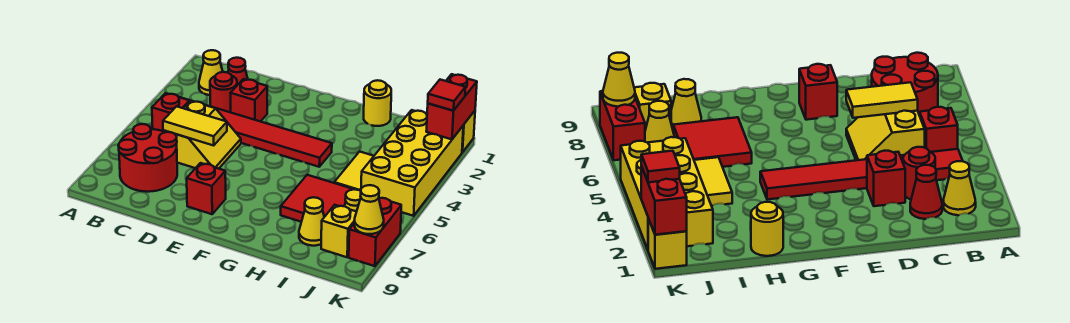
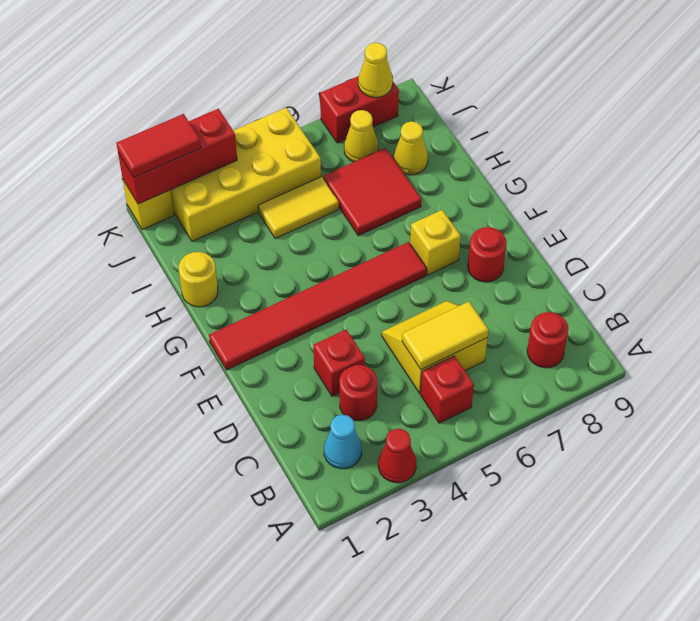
yellow cone B2 level 1 -> cyan cone B2 level 1
red tile B4:G4 level 1 -> red tile F1:F6 level 1
red round brick B7:C8 level 1 -> red round brick B8 level 1
red cone C2 level 1 -> red cone A3 level 1
yellow tile C6:D6 level 2 -> yellow tile C5:C6 level 2
red brick E8 level 1 -> red round brick E8 level 1
yellow brick J8 level 1 -> yellow brick F7 level 1
red brick K1:K2 level 2 -> red brick K1:K3 level 2
red tile K2 level 3 -> red tile K1:K2 level 3

